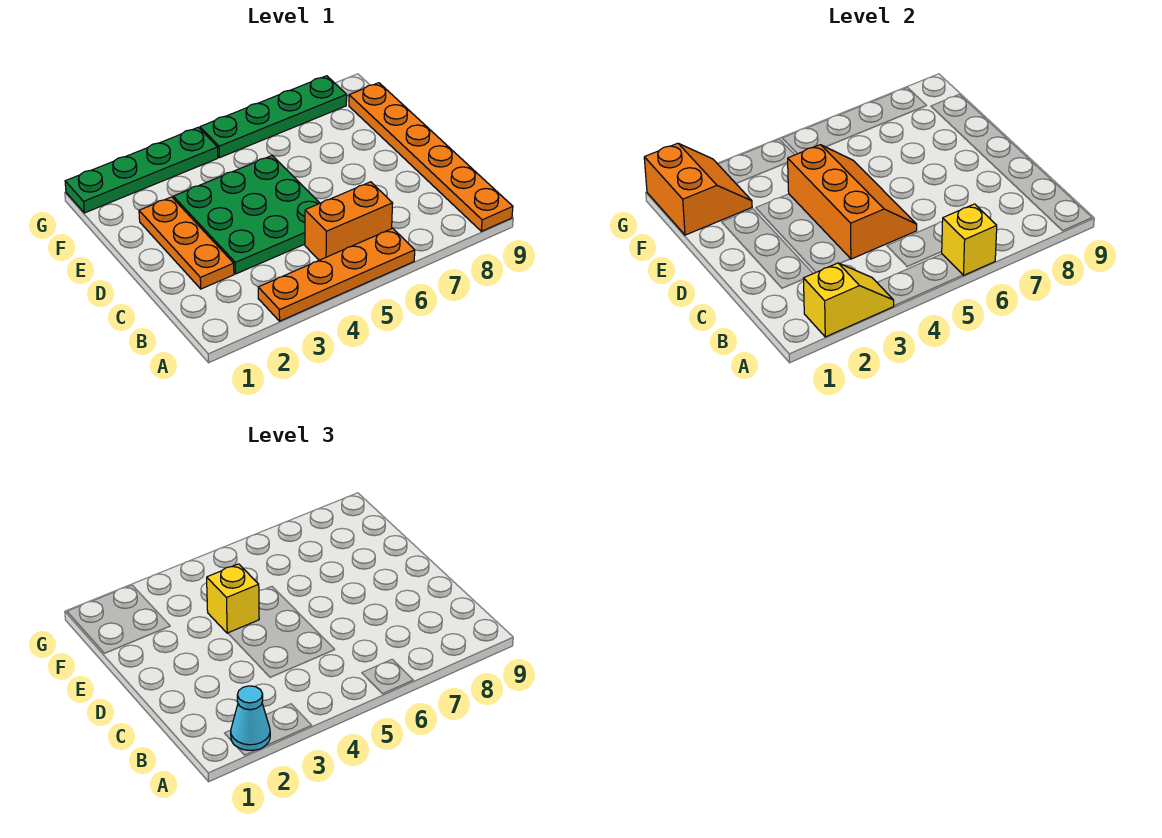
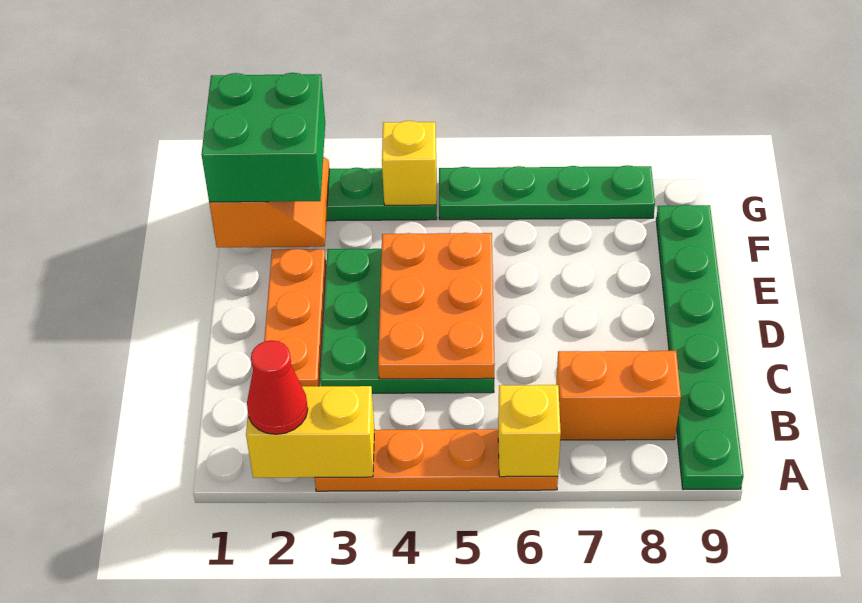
yellow slope A2:A3 level 2 top 2 -> yellow brick A2:A3 level 2
cyan cone A2 level 3 -> red cone A2 level 3
orange plate A9:F9 level 1 -> green plate A9:F9 level 1
orange brick B5:B6 level 1 -> orange brick B7:B8 level 1
orange slope C4:E5 level 2 top 4 -> orange plate C4:E5 level 2
yellow brick E4 level 3 -> yellow brick G4 level 2
none -> green brick F1:G2 level 3

